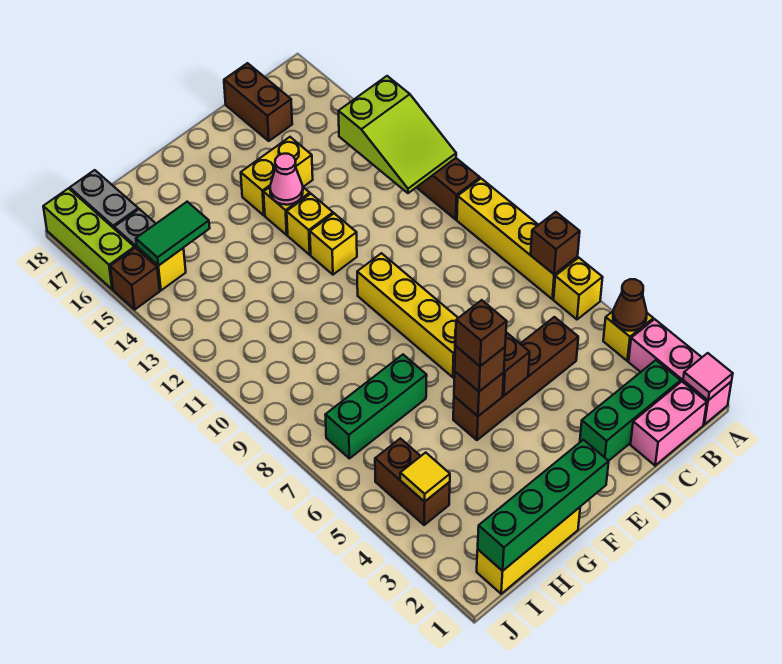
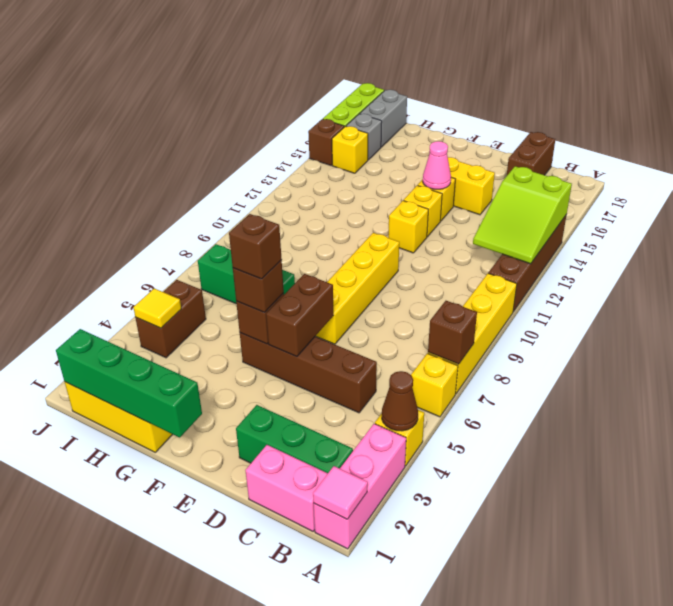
green tile H15:I15 level 2 -> none

